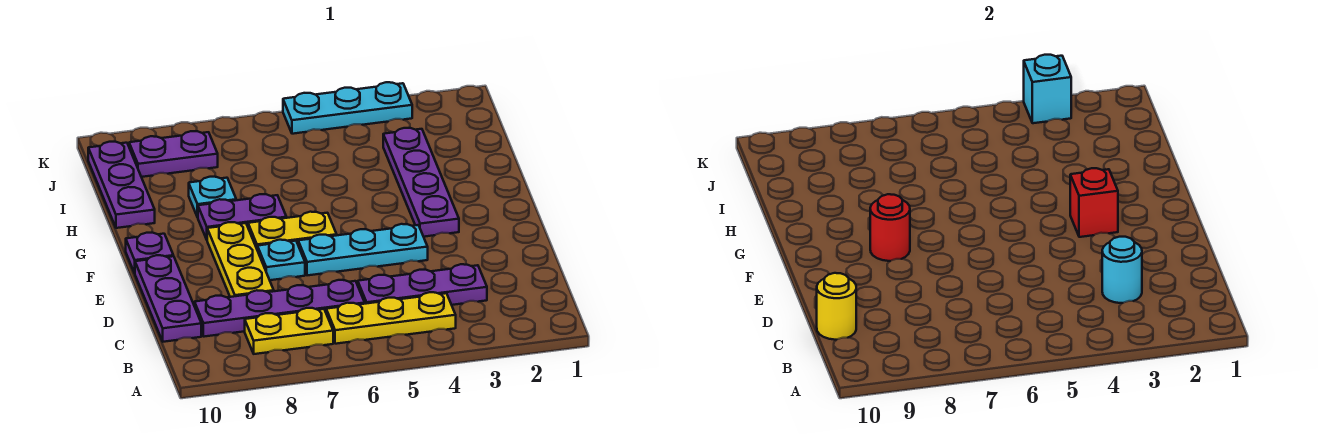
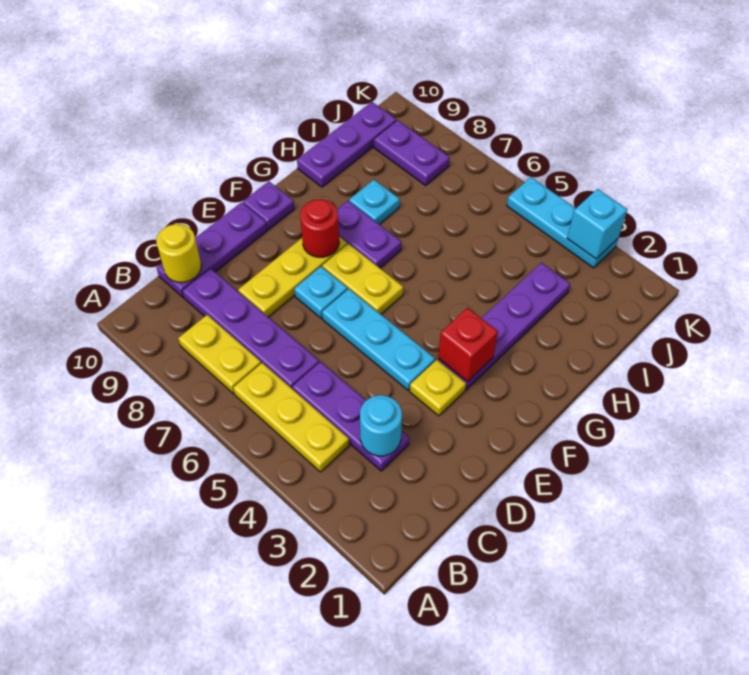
none -> yellow plate E3 level 1

